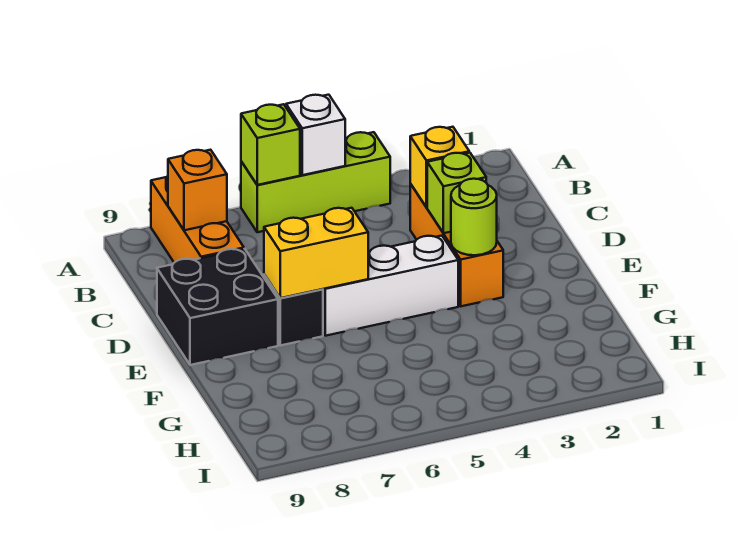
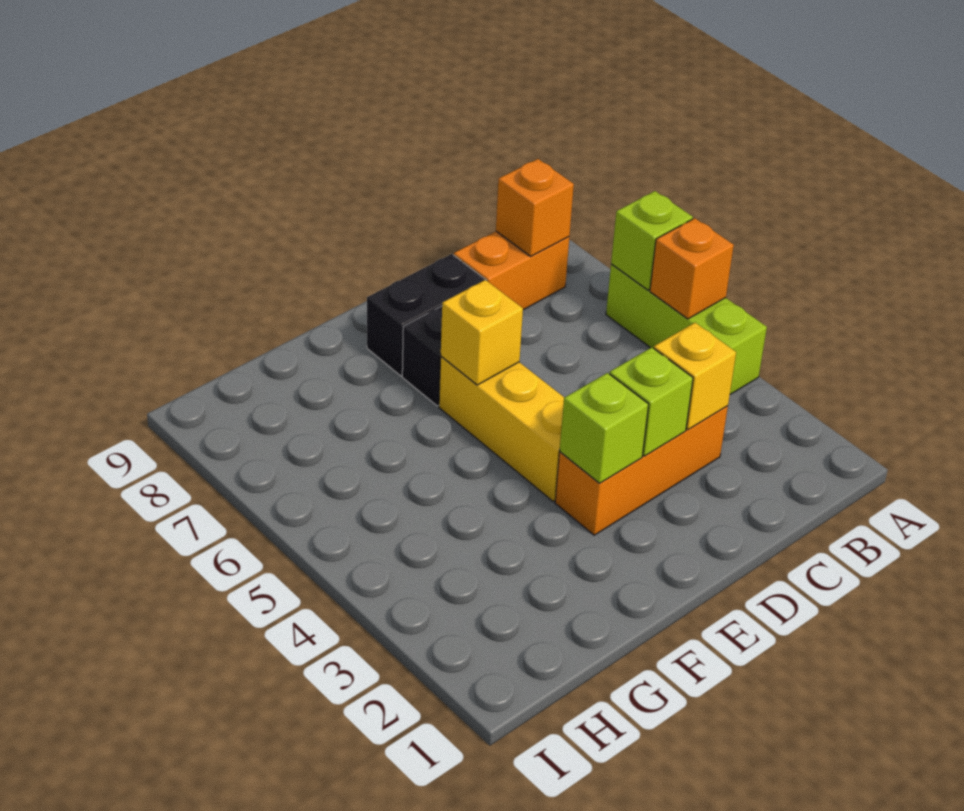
white brick A5 level 2 -> orange brick A5 level 2
orange brick A8:C8 level 1 -> orange brick B8:C8 level 1
black brick D8:E9 level 1 -> black brick D8:E8 level 1
lime round brick E3 level 2 -> lime brick E3 level 2
white brick E4:E6 level 1 -> yellow brick E4:E6 level 1
yellow brick E6:E7 level 2 -> yellow brick E6 level 2

